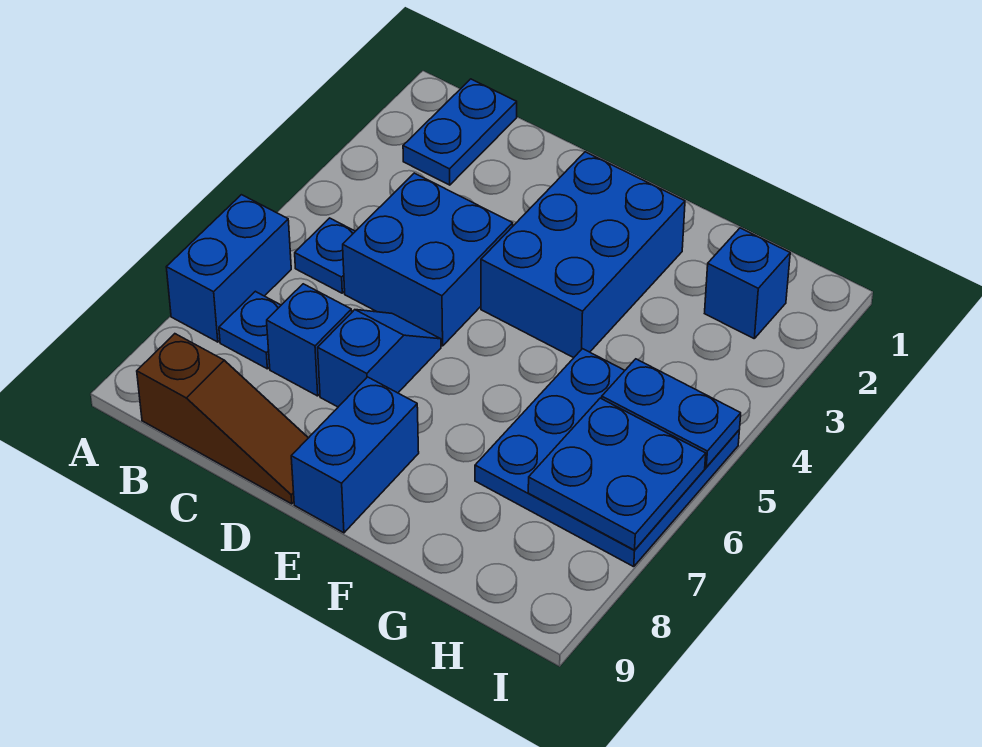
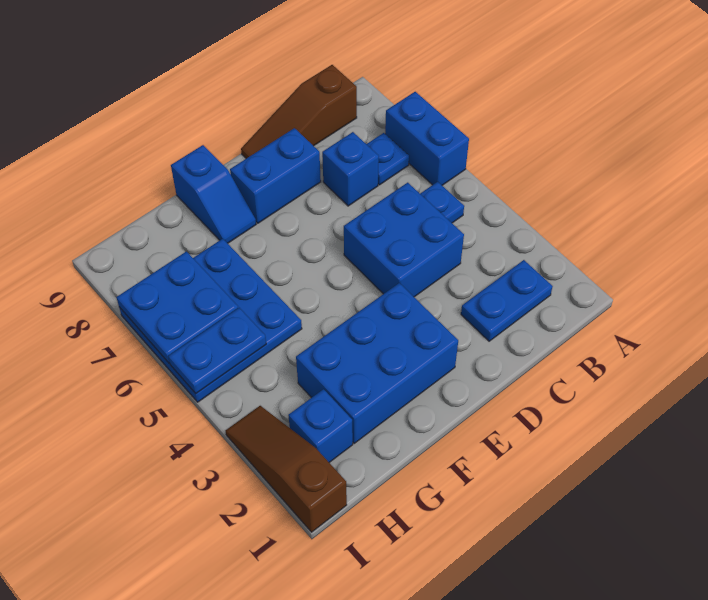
blue plate B1:B2 level 1 -> blue plate B2:C2 level 1
blue slope D6:D7 level 1 top 7 -> blue slope F8:F9 level 1 top 9
blue brick E2:F4 level 1 -> blue brick E2:G3 level 1
blue brick E8:E9 level 1 -> blue brick D8:E8 level 1
none -> brown slope I1:I3 level 1 top 1

